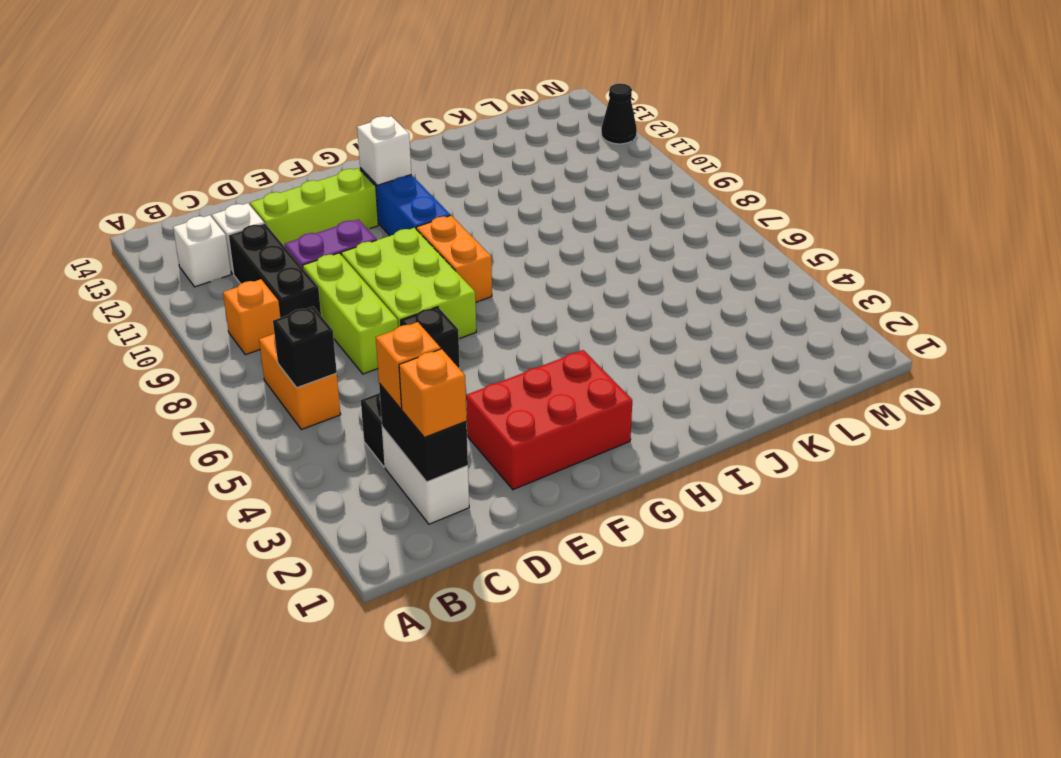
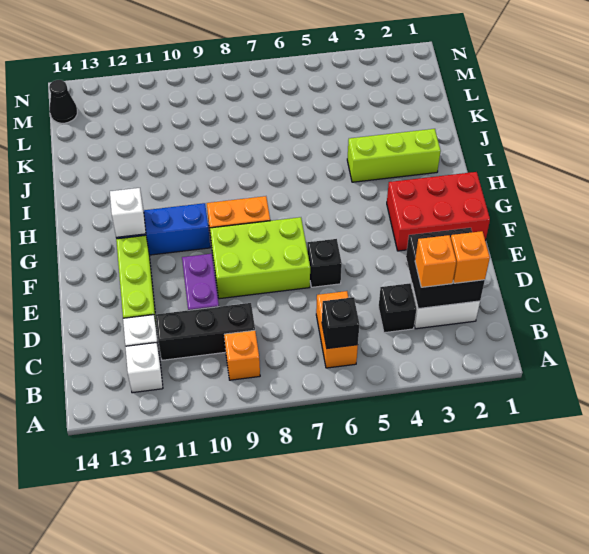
orange brick B6:B7 level 1 -> orange brick B6:C6 level 1
black brick C2:C3 level 2 -> black brick C2:D3 level 2
lime brick D7:D9 level 1 -> lime brick I2:I4 level 1
red brick E2:G3 level 1 -> red brick F1:G3 level 1
black cone N12 level 1 -> black cone M14 level 1

